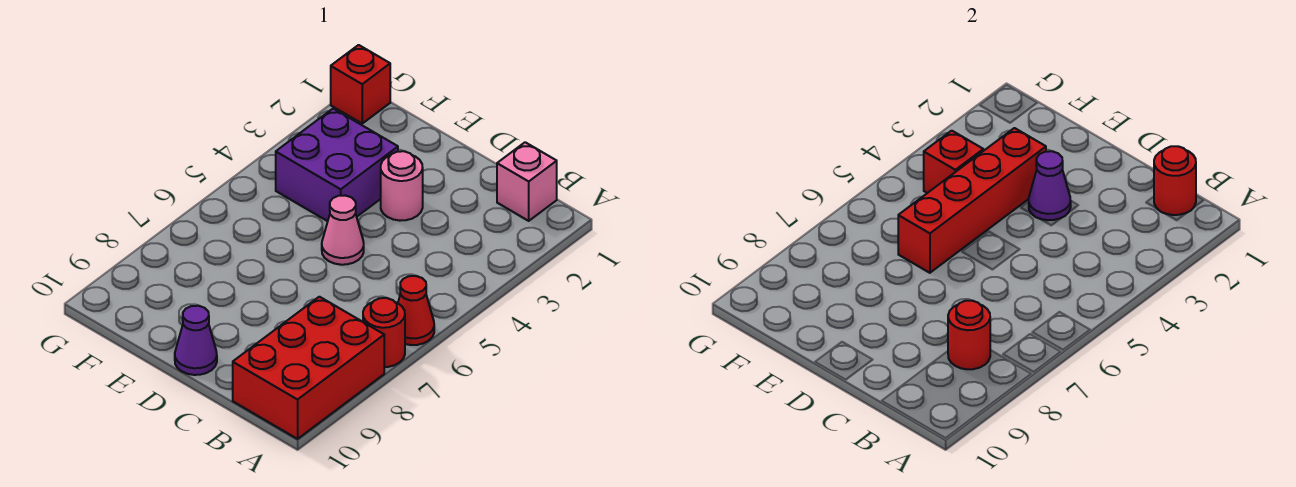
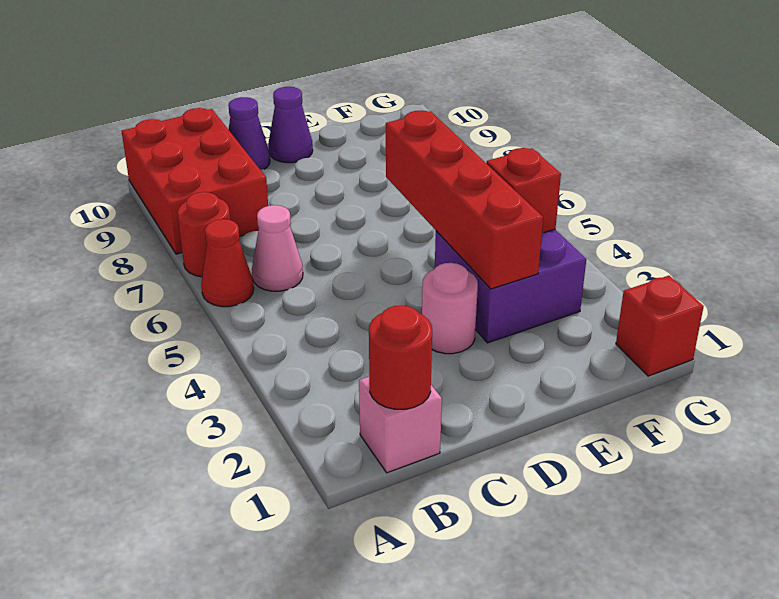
red round brick B8 level 2 -> none
purple cone D3 level 2 -> purple cone C10 level 1
pink cone D5 level 1 -> pink cone B6 level 1

